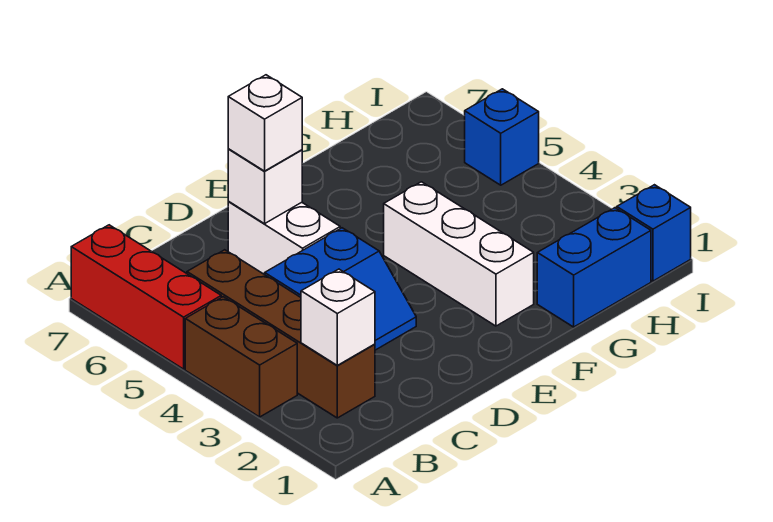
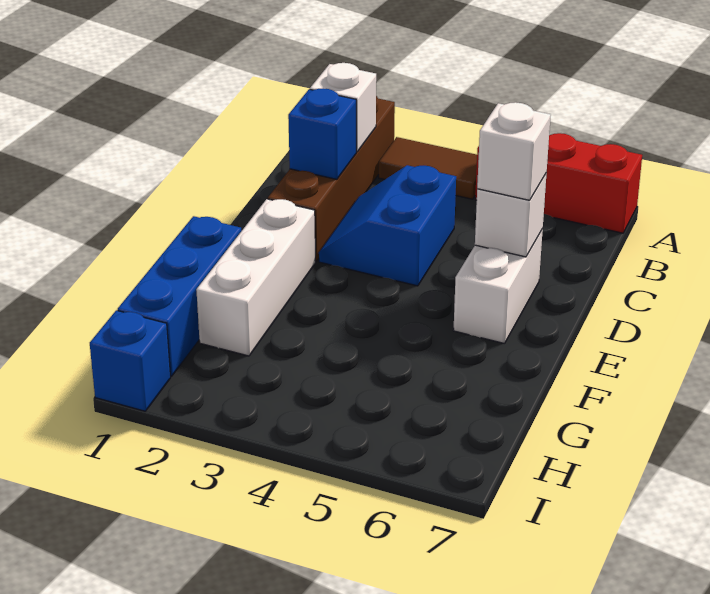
brown brick A3:A4 level 1 -> brown tile A3:A4 level 1
brown brick B2:B5 level 1 -> brown brick A2:D2 level 1
white brick D5:D6 level 1 -> white brick D6:E6 level 1
white brick F2:F4 level 1 -> white brick E2:G2 level 1
blue brick G1:H1 level 1 -> blue brick F1:H1 level 1
blue brick I5 level 1 -> blue brick C2 level 2

